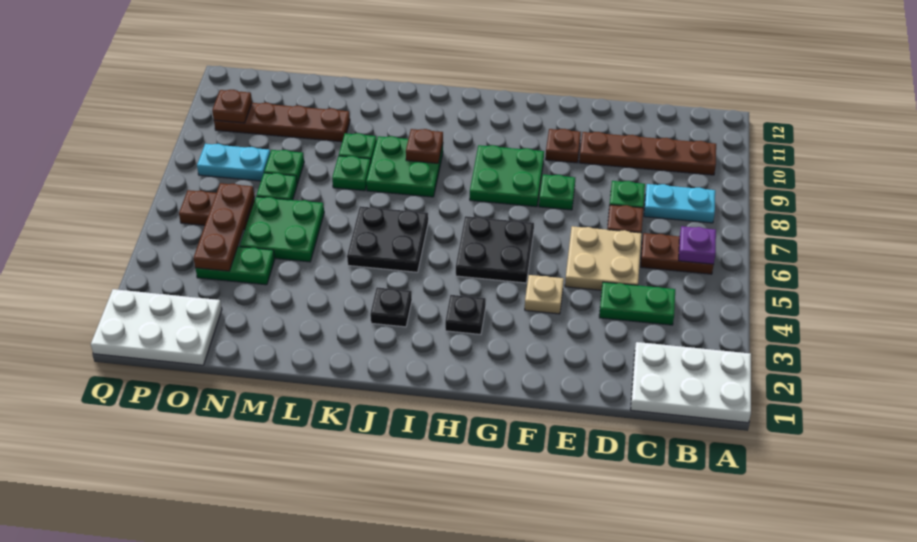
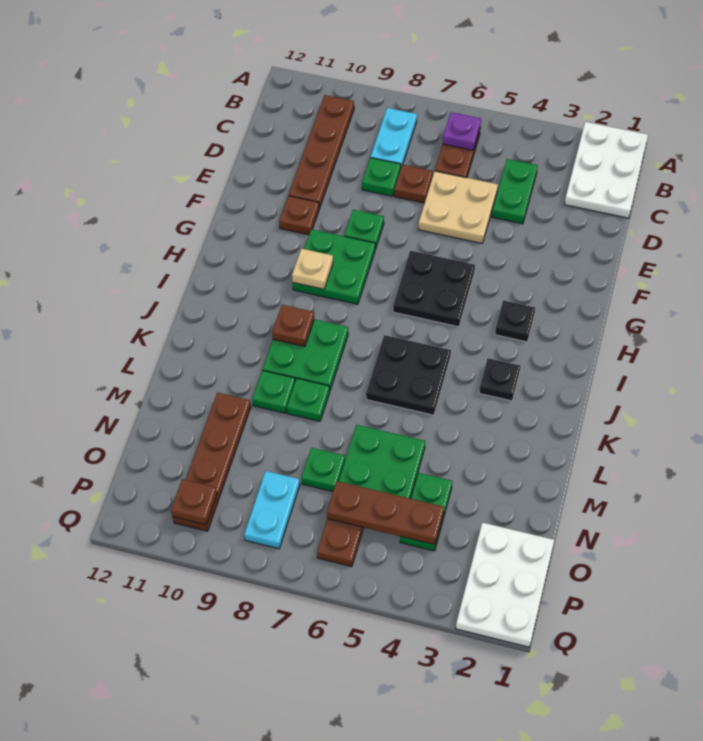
tan plate F4 level 1 -> tan plate H9 level 2
green plate N8 level 1 -> none

